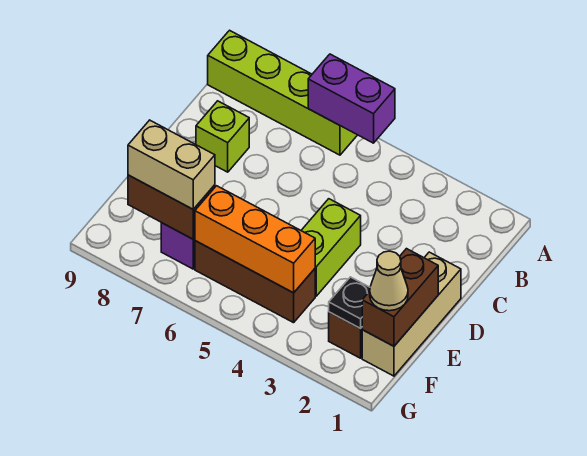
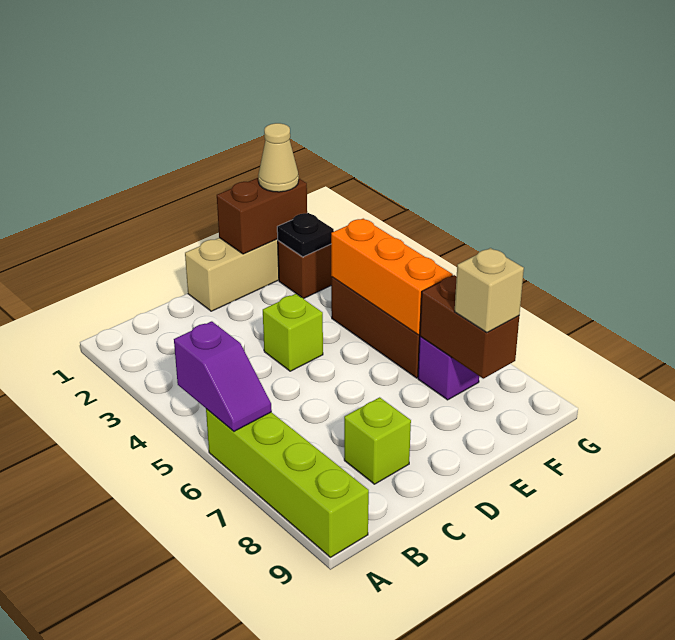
purple brick A5:A6 level 2 -> purple slope A5:A6 level 2 top 5
lime brick D4:E4 level 1 -> lime brick D4 level 1
tan brick F7:F8 level 3 -> tan brick F8 level 3

